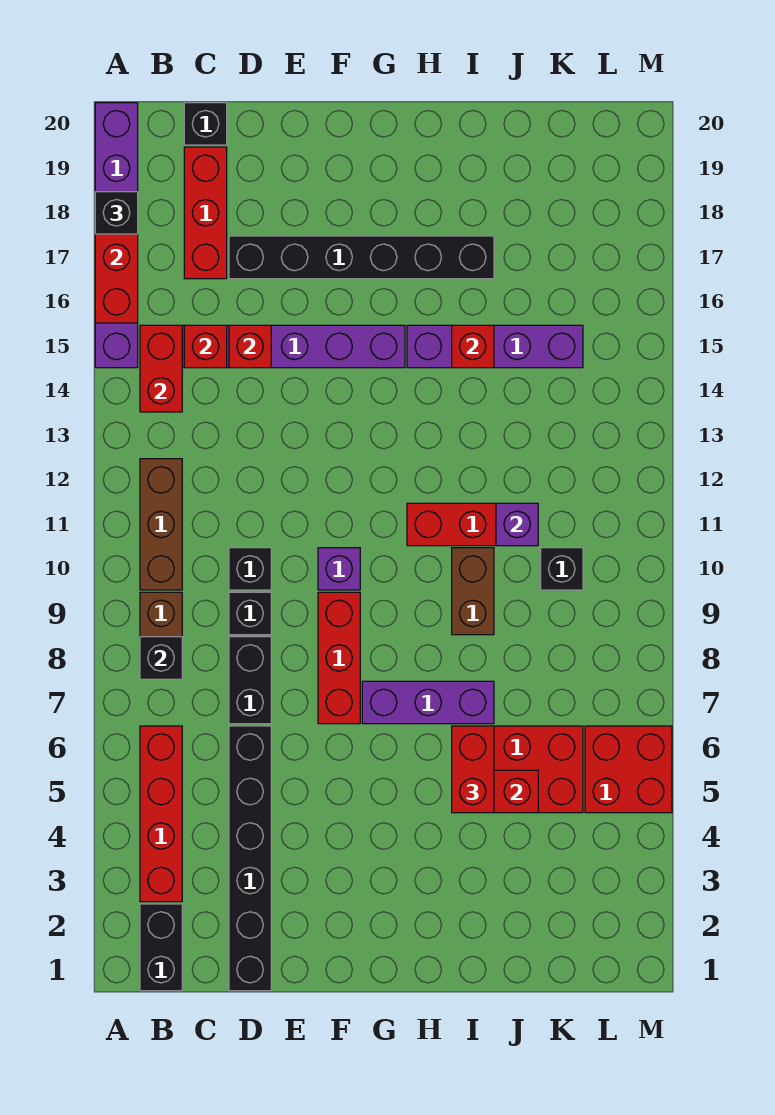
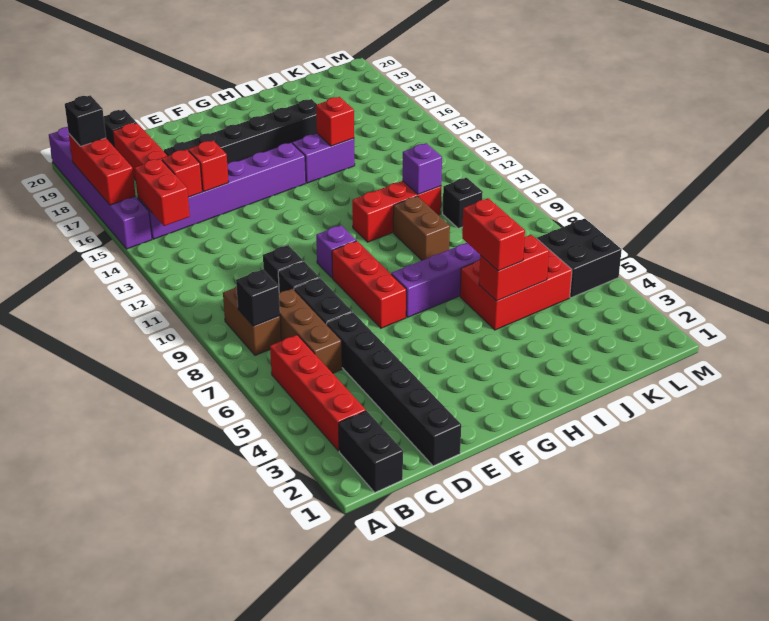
brown brick B10:B12 level 1 -> brown brick C6:C8 level 1
purple brick H15:K15 level 1 -> purple brick H15:I15 level 1
red brick L5:M6 level 1 -> black brick L5:M6 level 1

